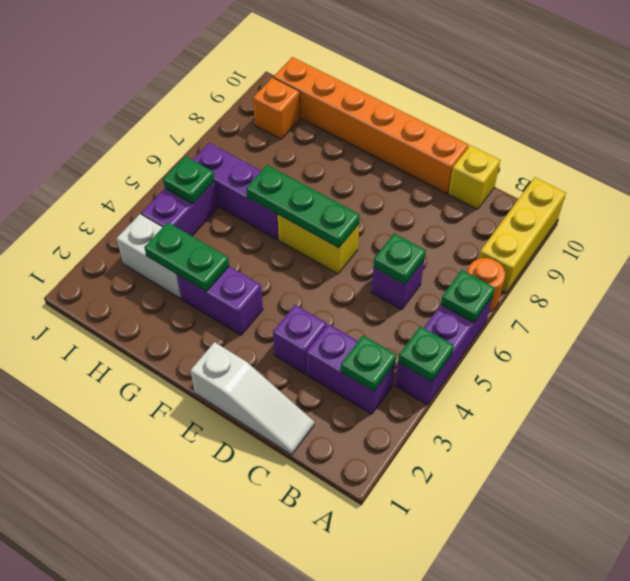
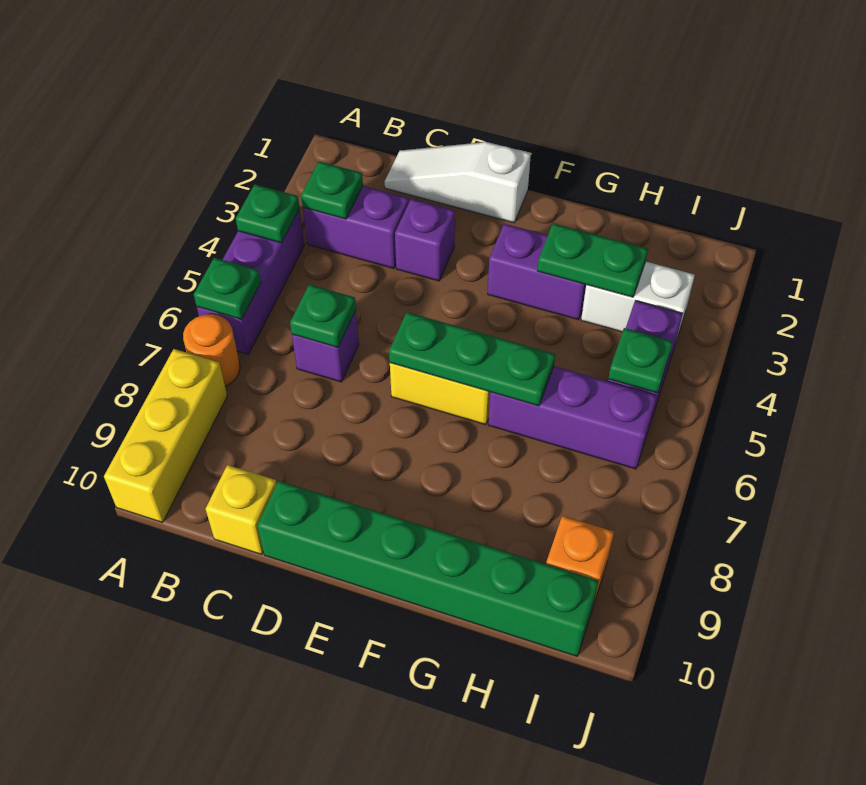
orange brick D10:I10 level 1 -> green brick D10:I10 level 1

